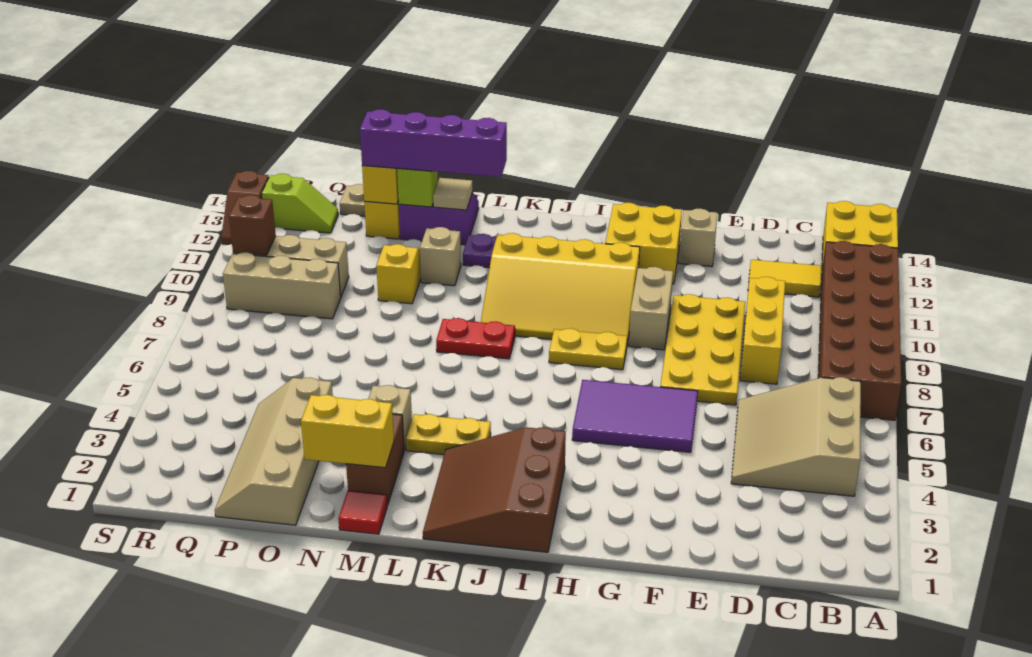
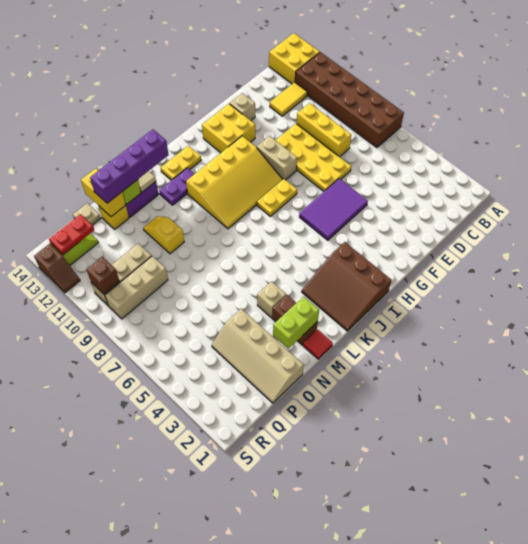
tan slope B4:D6 level 1 top B -> none
yellow plate K4:L4 level 1 -> yellow plate J13:K13 level 1
red plate K8:L8 level 1 -> red plate Q13:R13 level 2
yellow brick M2:N2 level 2 -> lime brick M2:N2 level 2
tan brick M11 level 1 -> none

